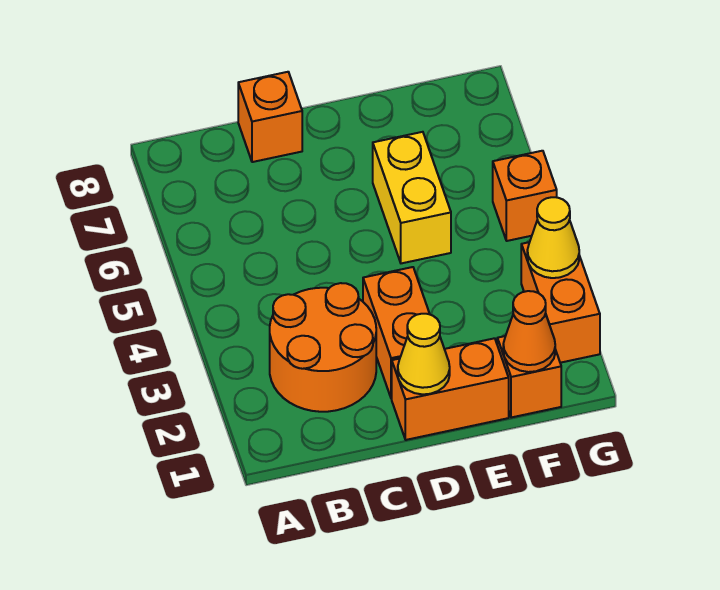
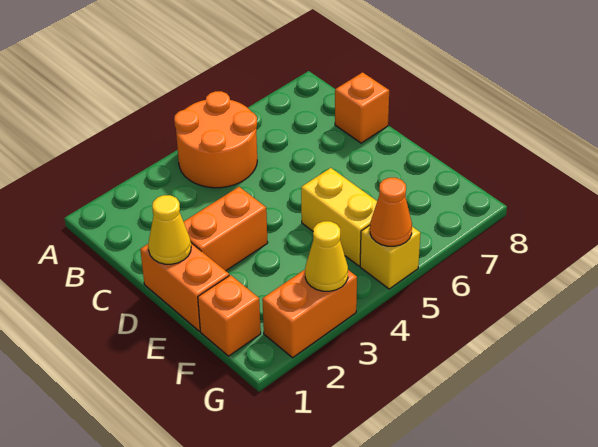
orange round brick B2:C3 level 1 -> orange round brick A4:B5 level 1
yellow brick E5:E6 level 1 -> yellow brick E5:F5 level 1
orange cone F1 level 2 -> orange cone G5 level 2
orange brick G5 level 1 -> yellow brick G5 level 1

